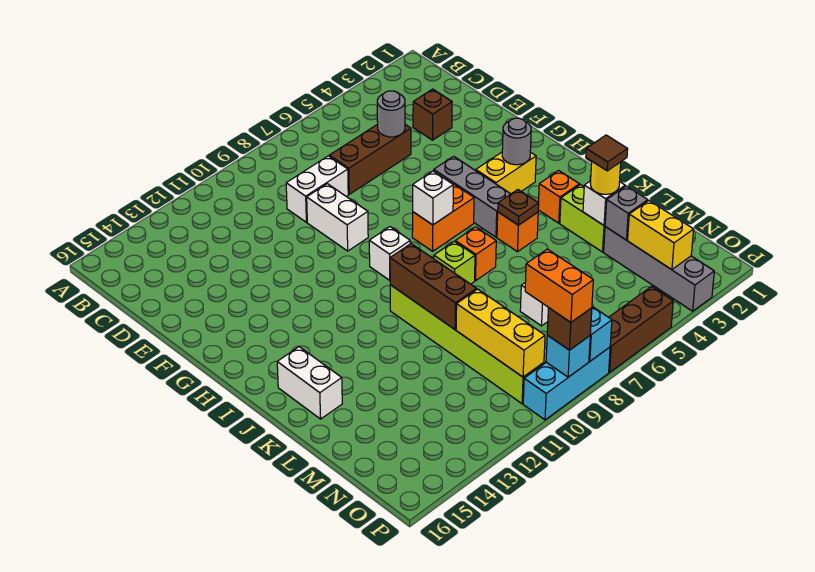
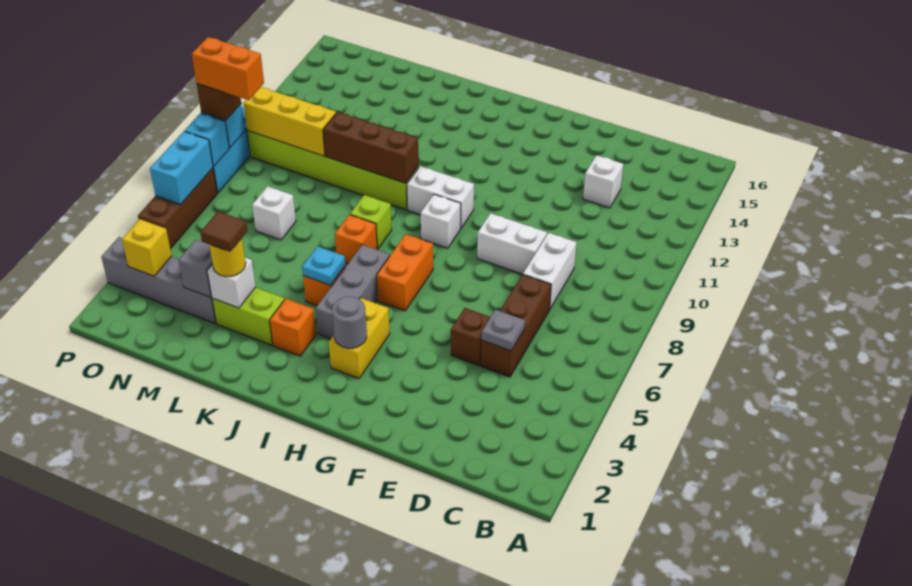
brown brick D3 level 1 -> brown brick E5 level 1
grey round brick D5 level 2 -> grey plate D5 level 2
grey brick G5:I5 level 1 -> grey brick I4:I6 level 1
white brick H7 level 2 -> white brick D13 level 1
brown plate J5 level 2 -> cyan plate J5 level 2
white brick J15:K15 level 1 -> white brick H10:I10 level 1
yellow brick N3:O3 level 2 -> yellow brick O3 level 2
none -> cyan brick P6:P7 level 2

